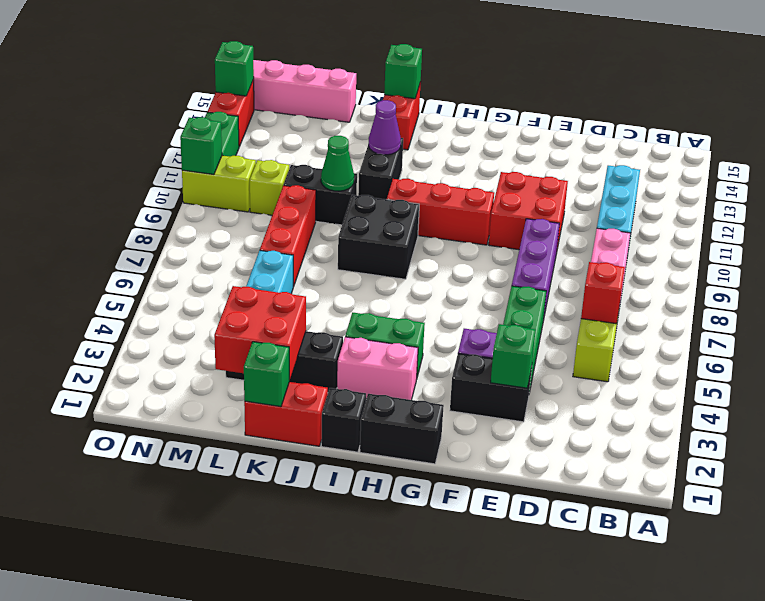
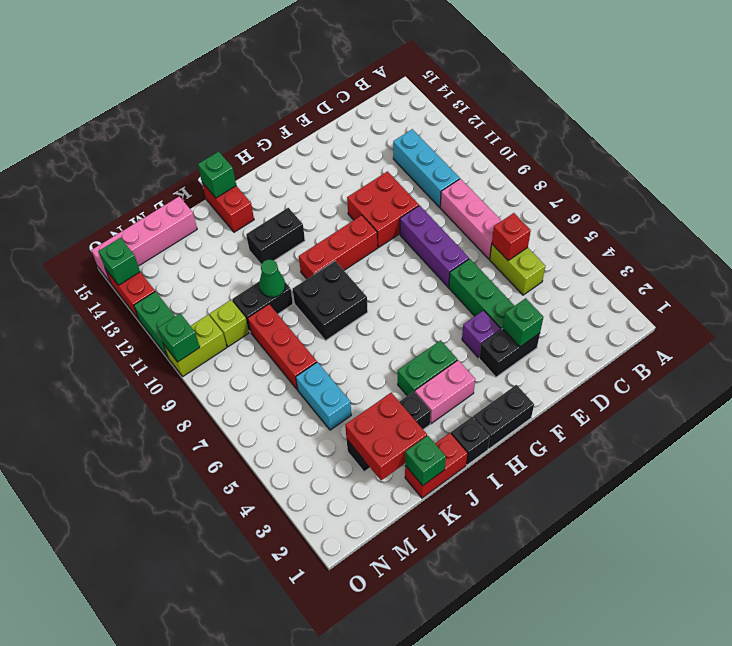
black brick J11:J12 level 1 -> black brick I12:J12 level 1
purple cone J12 level 2 -> none

